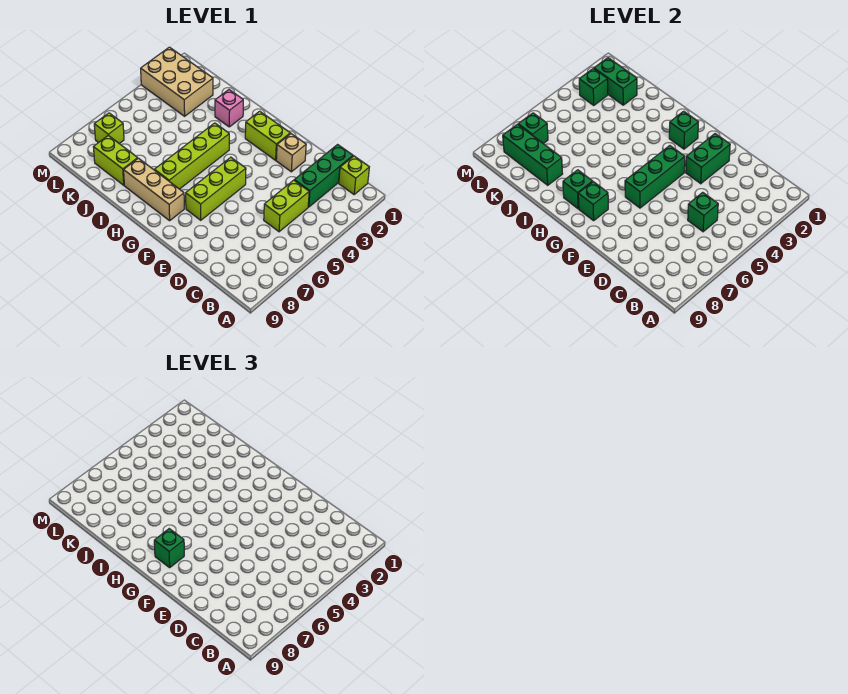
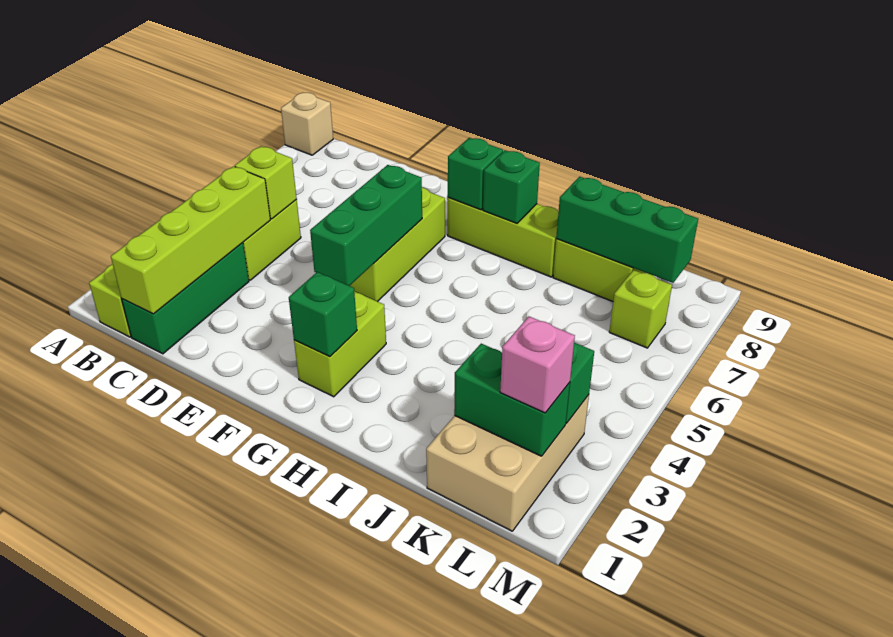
green brick C5 level 2 -> lime brick C5 level 2
tan brick E2 level 1 -> tan brick A9 level 1
green brick E2:E3 level 2 -> none
lime brick F2:G2 level 1 -> lime brick G2:G3 level 1
tan brick G8:I8 level 1 -> lime brick G8:I8 level 1
green brick G8 level 3 -> none
lime brick H4:H7 level 1 -> lime brick C1:C4 level 2
pink brick I2 level 1 -> pink brick L2 level 3
tan brick K2:M3 level 1 -> tan brick K1:L3 level 1
green brick L7 level 2 -> none

